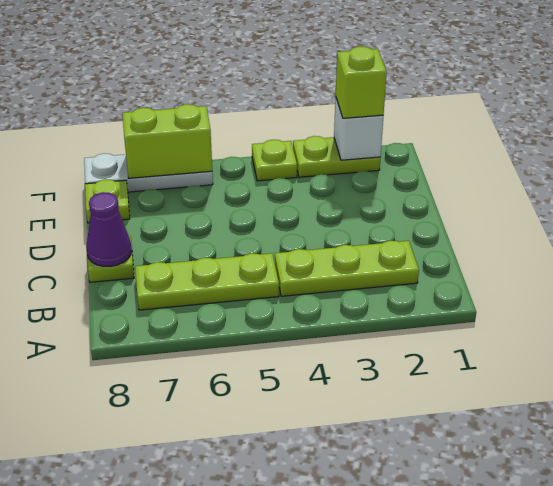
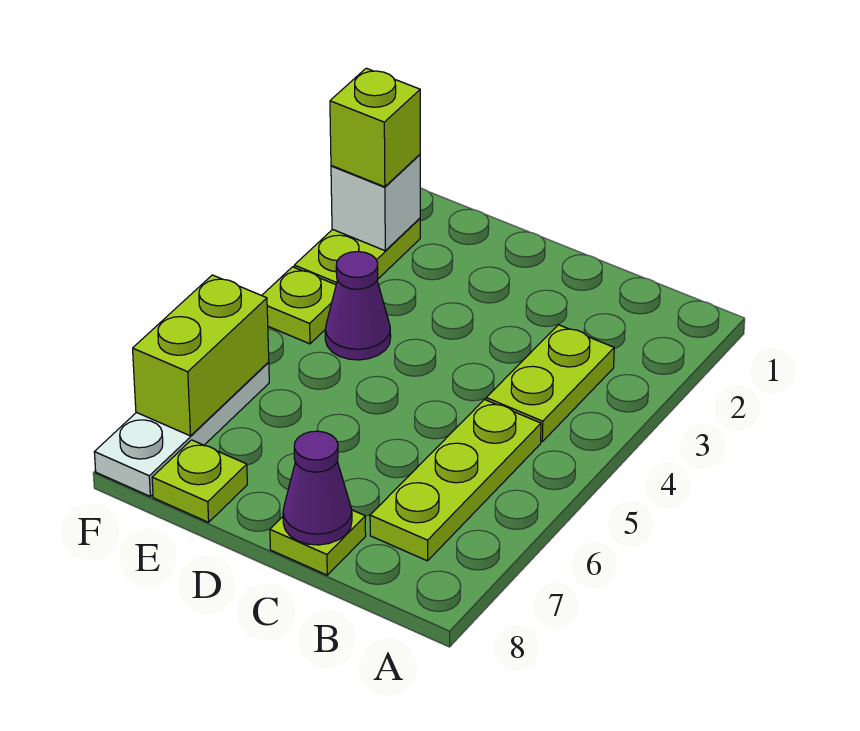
lime plate B2:B4 level 1 -> lime plate B3:B4 level 1
none -> purple cone E4 level 1

